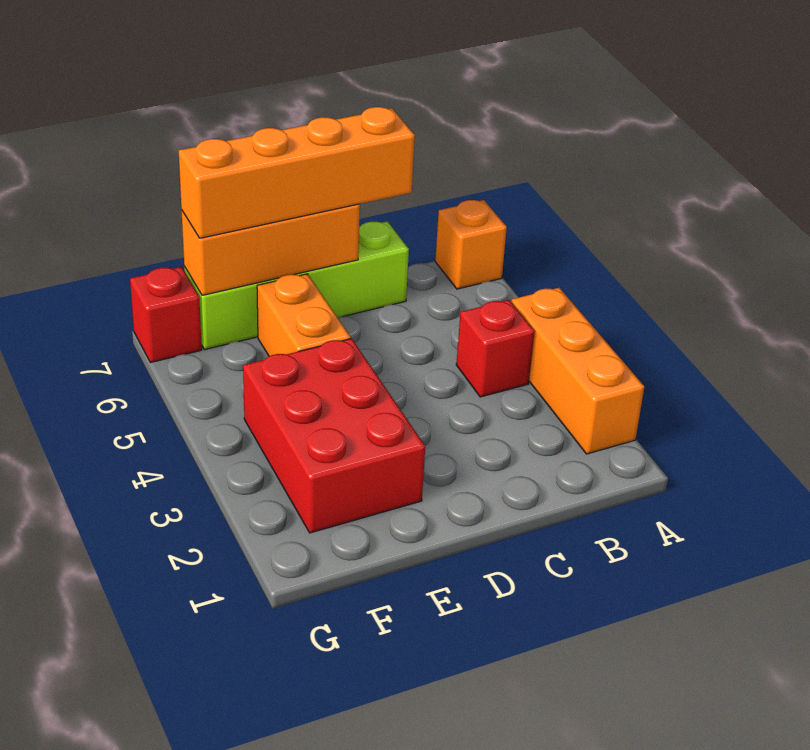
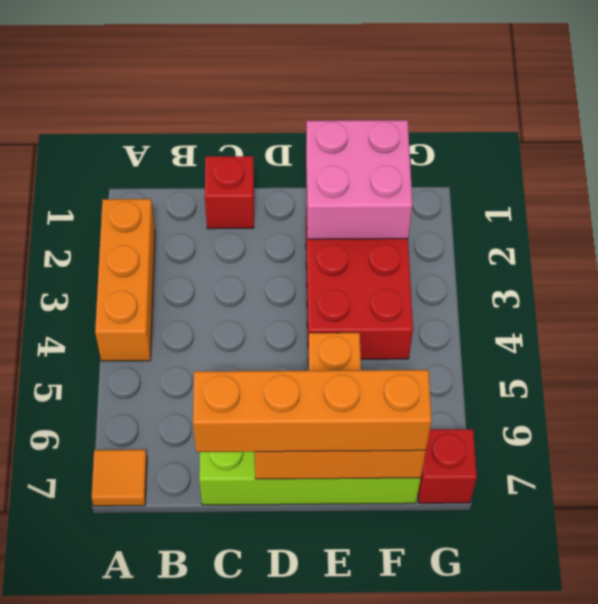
orange brick A7 level 1 -> orange tile A7 level 1
red brick B4 level 1 -> red brick C1 level 1
none -> pink brick E1:F2 level 2

